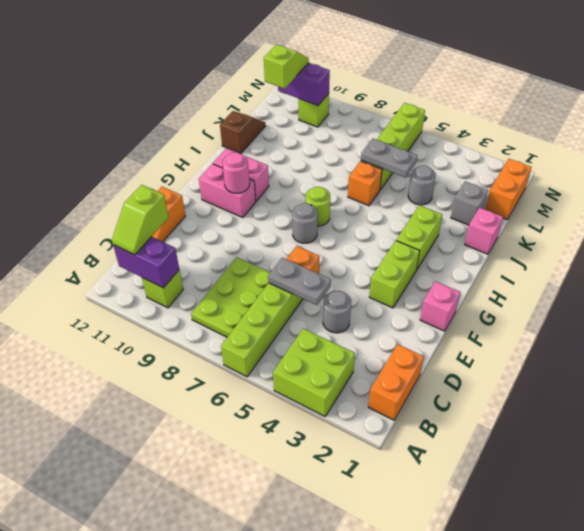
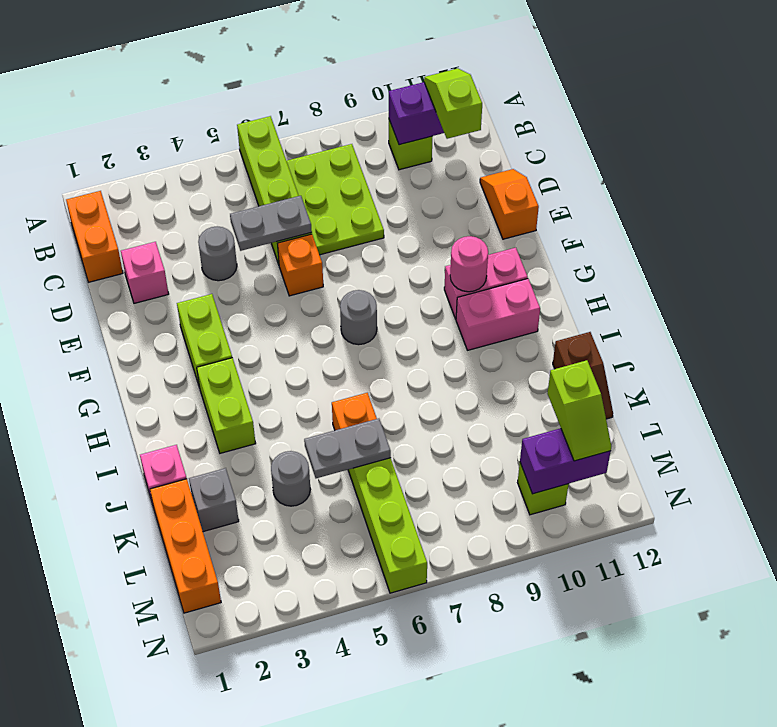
lime brick A3:B4 level 1 -> none
pink brick F1 level 1 -> pink brick D2 level 1
lime round brick H7 level 1 -> none
orange brick L1:M1 level 1 -> orange brick K1:M1 level 1

